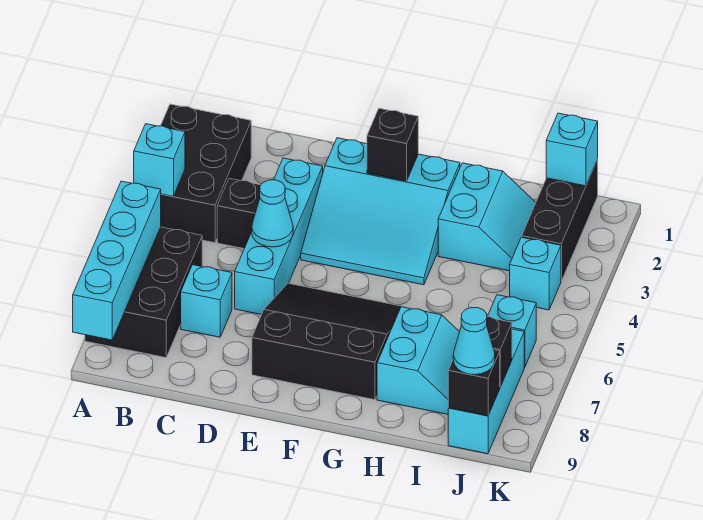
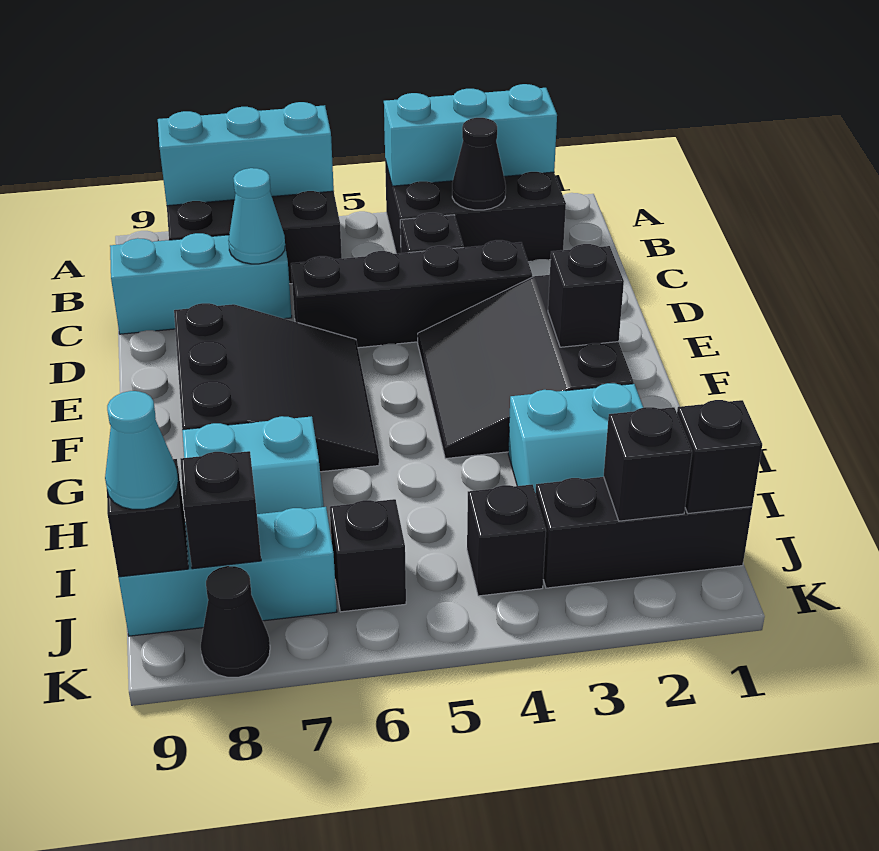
cyan brick A4 level 2 -> cyan brick A2:A4 level 2
cyan brick A6:A9 level 2 -> cyan brick A6:A8 level 2
none -> black cone B3 level 2
cyan brick C7 level 1 -> cyan brick C7:C9 level 1
cyan brick D3:D6 level 1 -> black brick D3:D6 level 1
cyan cone D5 level 2 -> cyan cone C7 level 2
cyan slope E2:G4 level 1 top 2 -> black slope E2:G4 level 1 top 2
cyan brick J1 level 2 -> black brick J1 level 2
none -> black brick J2 level 2
cyan brick J4 level 1 -> black brick J4 level 1
cyan brick J6 level 1 -> black brick J6 level 1
none -> black cone K8 level 1

